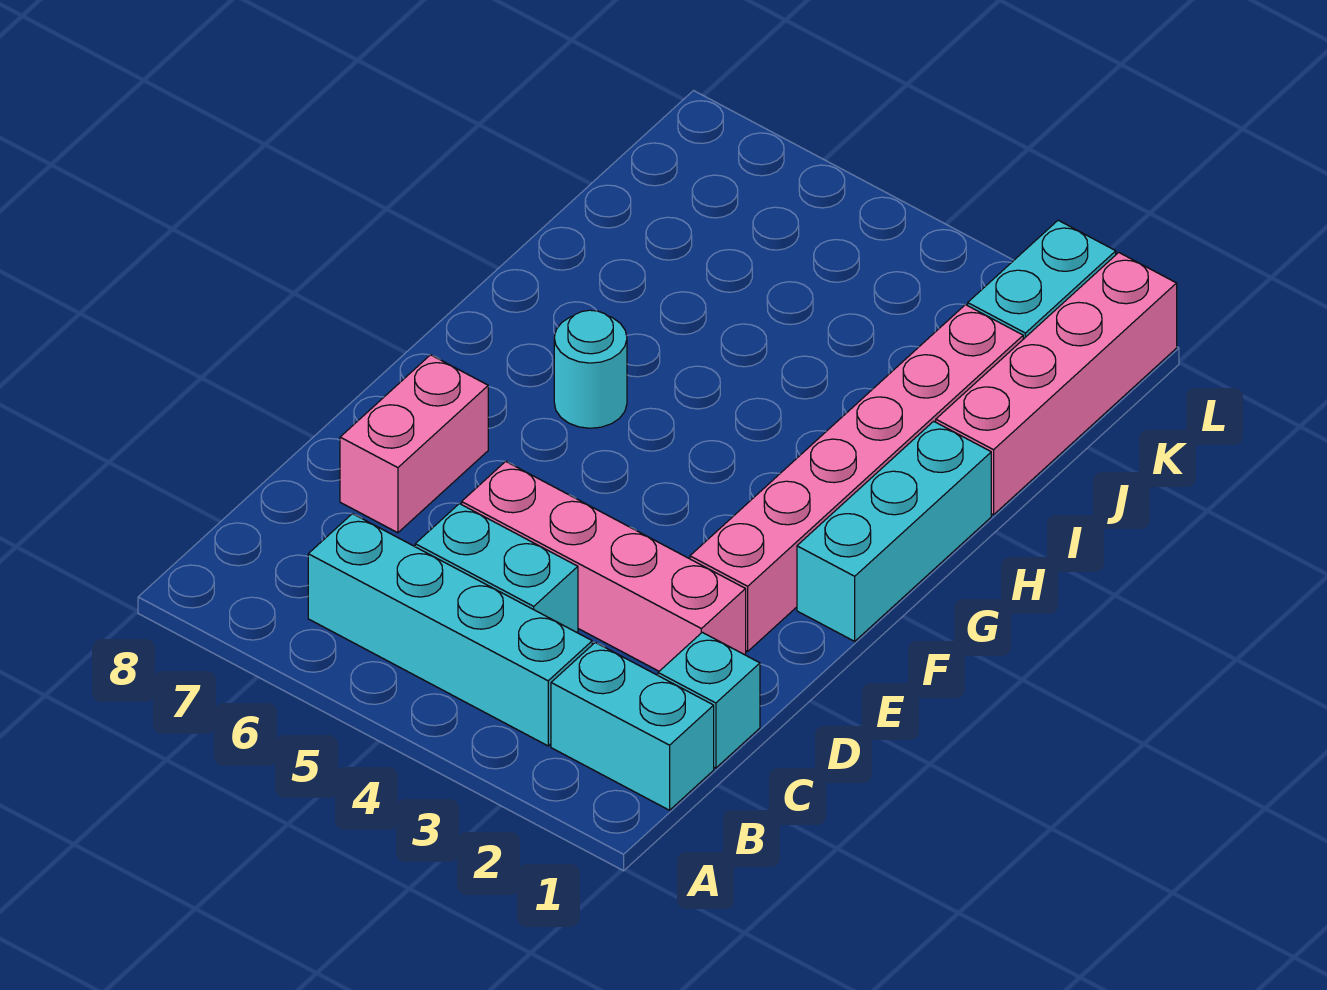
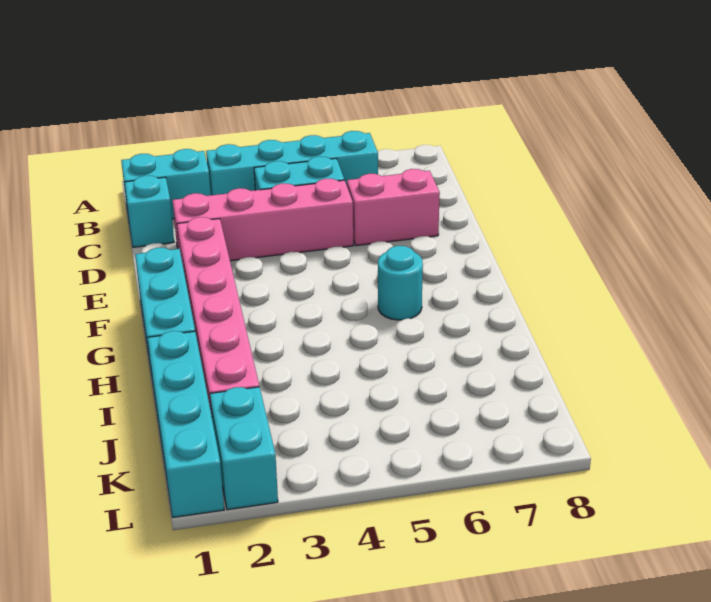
pink brick D7:E7 level 1 -> pink brick D6:D7 level 1
pink brick I1:L1 level 1 -> cyan brick I1:L1 level 1

